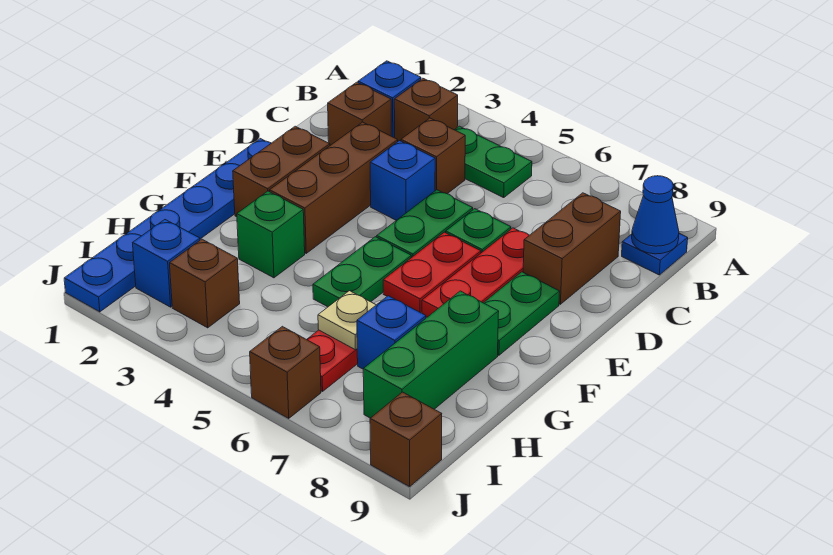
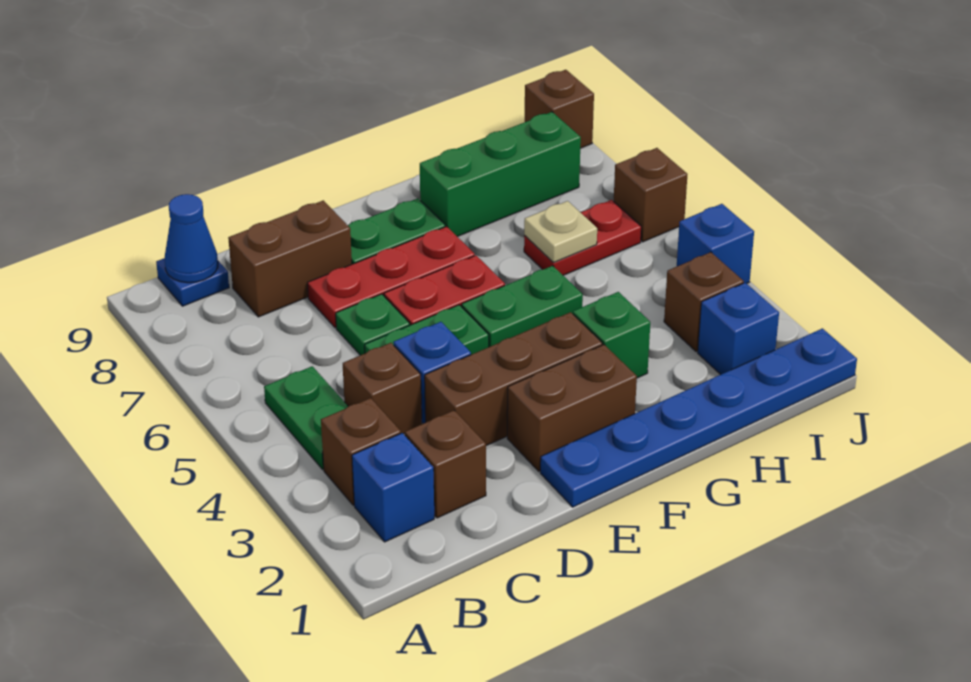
blue brick H7 level 1 -> blue brick J4 level 1

